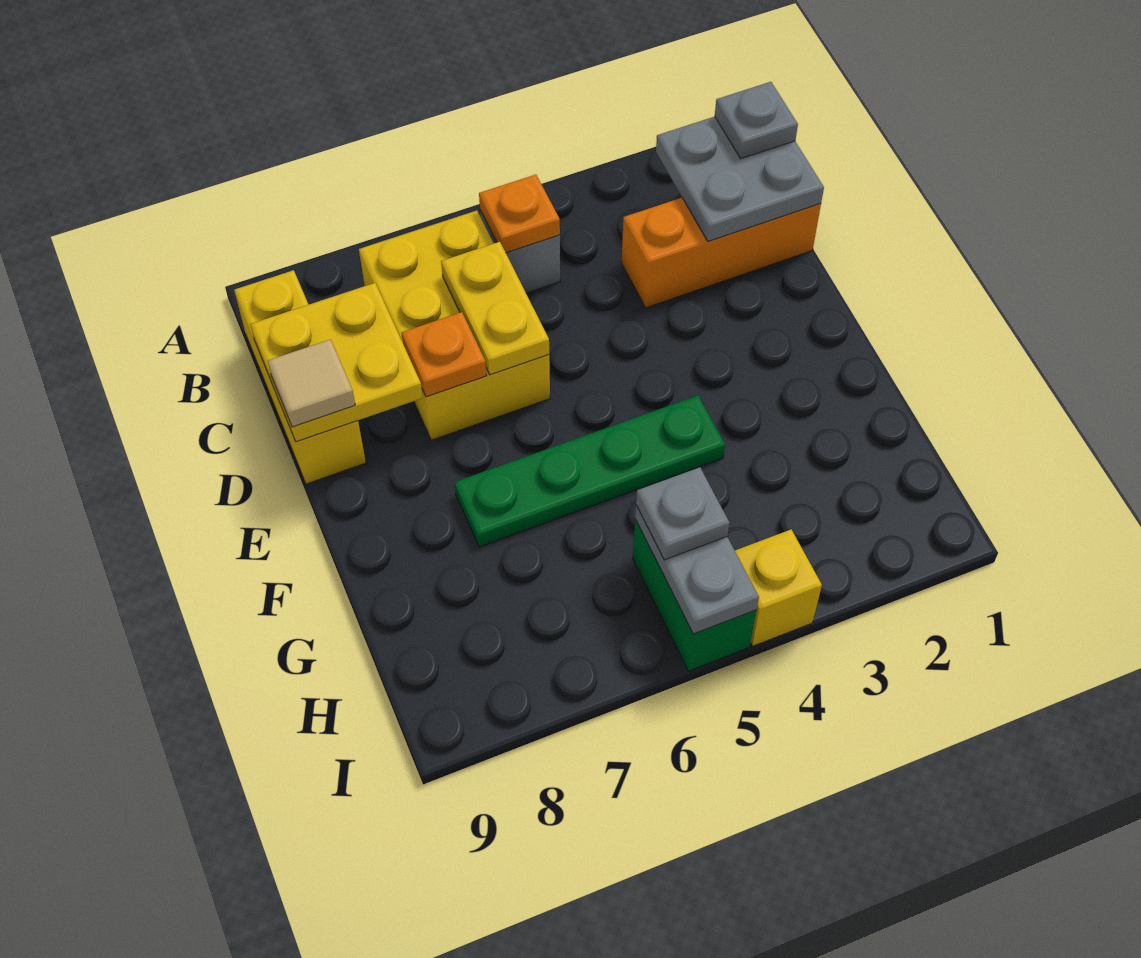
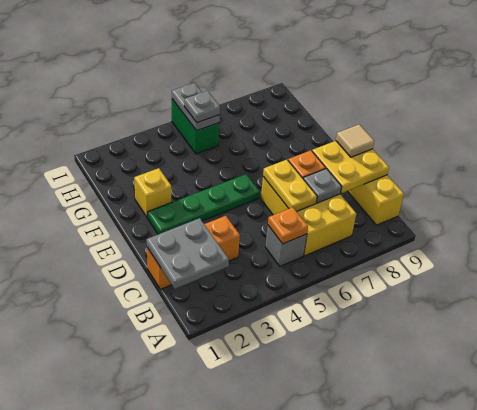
grey plate B1 level 3 -> grey plate C7 level 2
green plate F4:F7 level 1 -> green plate E2:E5 level 1
yellow brick I4 level 1 -> yellow brick F2 level 1

